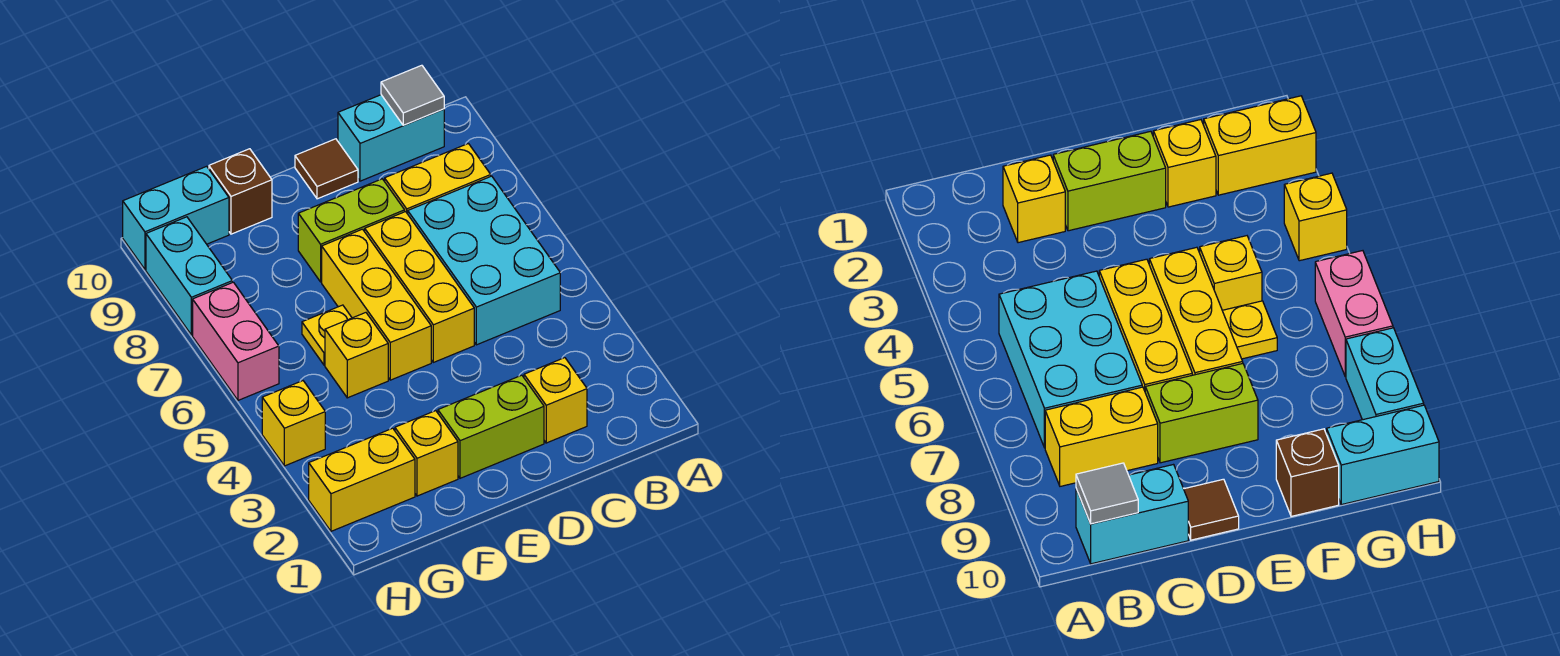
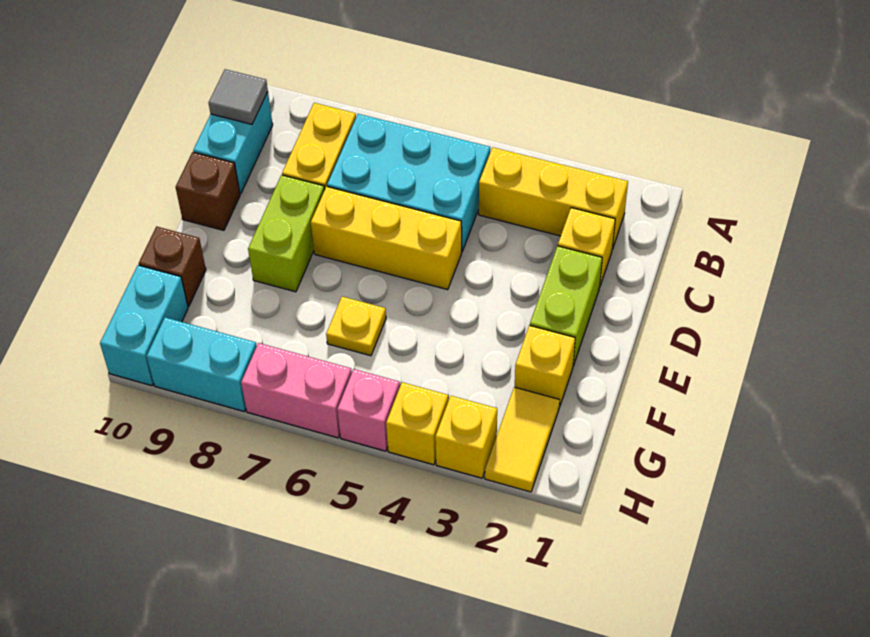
brown tile D10 level 1 -> brown brick D10 level 1
yellow brick E5:E7 level 1 -> yellow brick B2:B4 level 1
yellow brick F5 level 1 -> yellow brick H3 level 1
yellow brick G2:H2 level 1 -> yellow tile G2:H2 level 1
none -> pink brick H5 level 1

